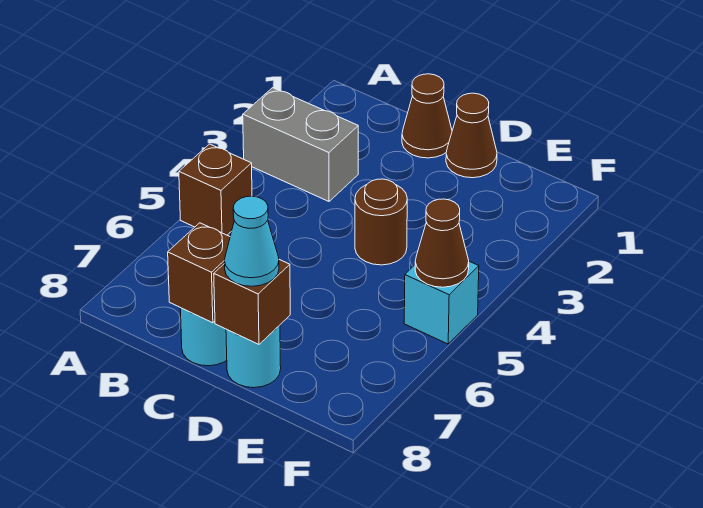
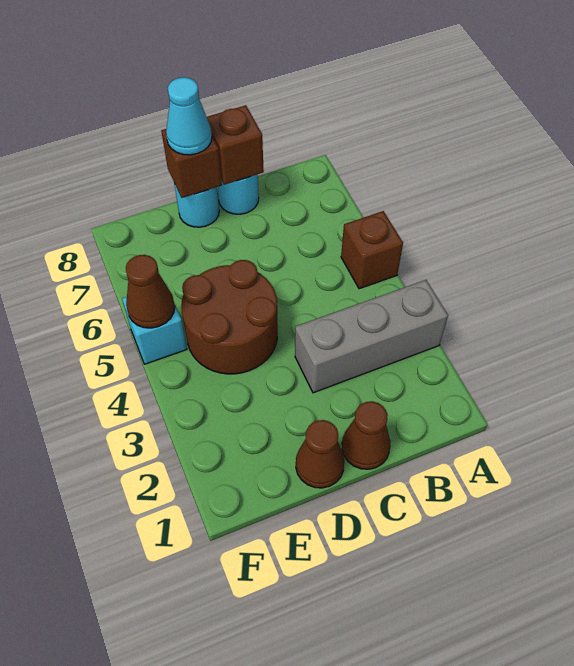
grey brick A3:B3 level 1 -> grey brick A3:C3 level 1
brown round brick D4 level 1 -> brown round brick D4:E5 level 1

